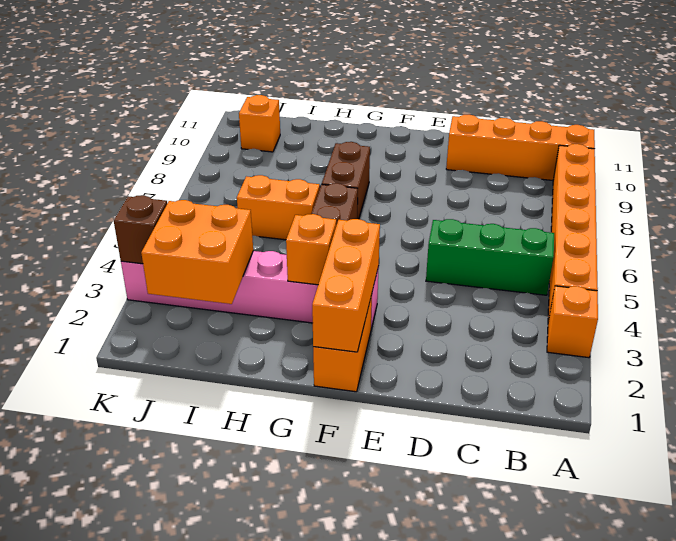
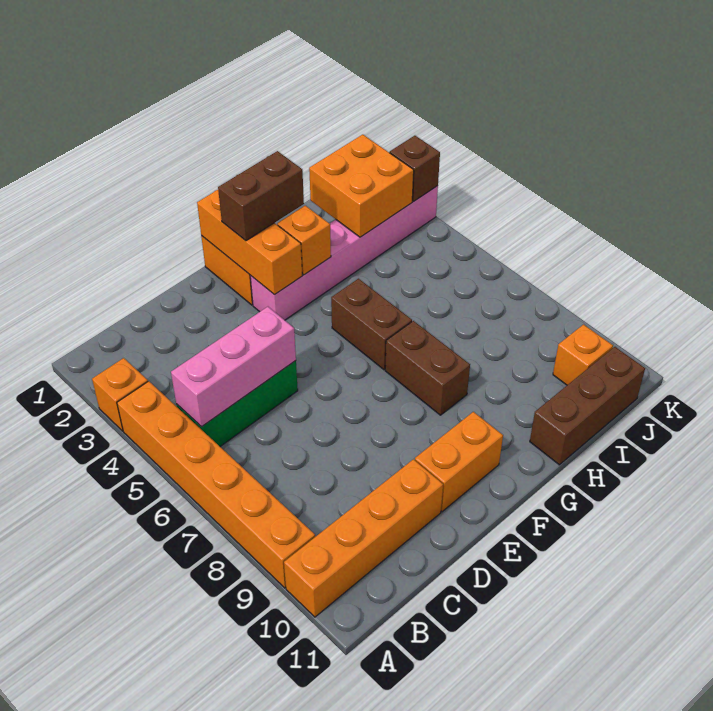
none -> pink brick B5:D5 level 2
none -> brown brick F2:G2 level 3
orange brick H6:I6 level 1 -> orange brick E10:F10 level 1
none -> brown brick H11:J11 level 1

